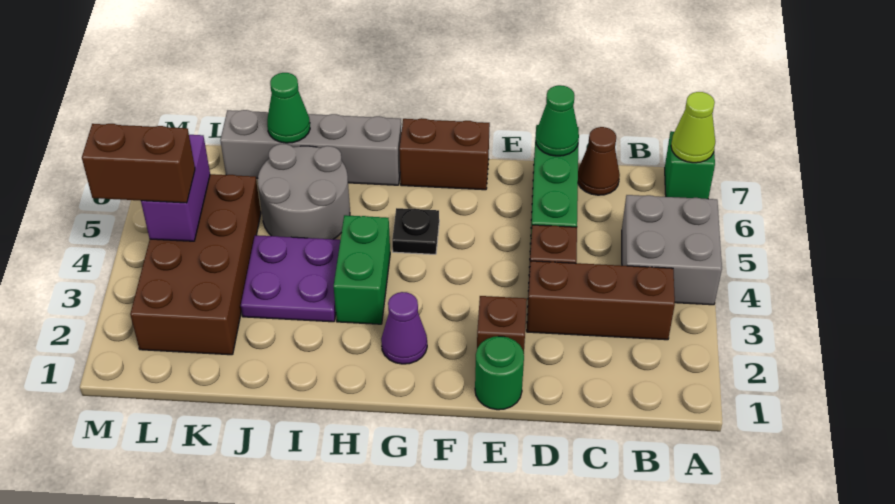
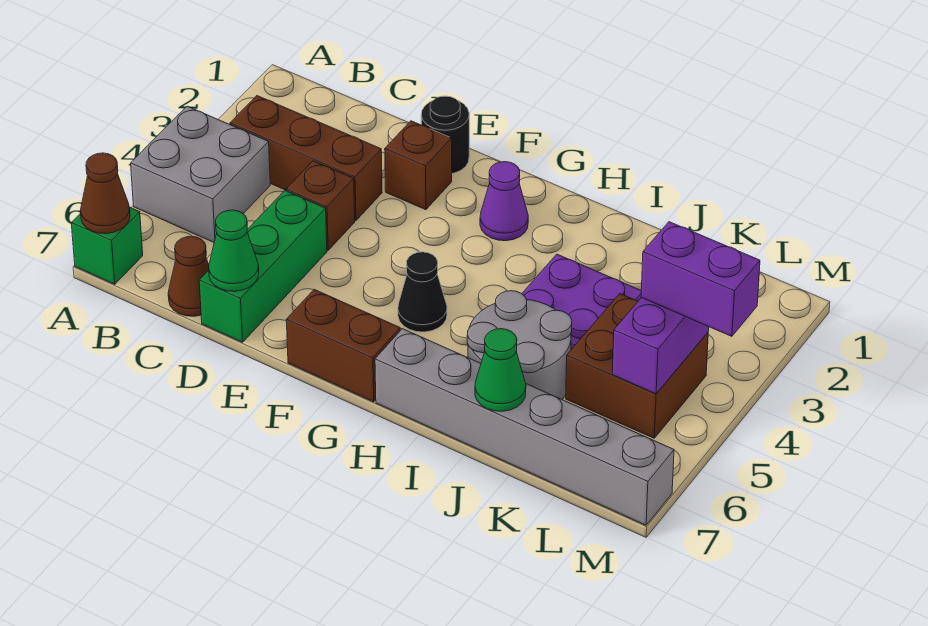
lime cone A7 level 2 -> brown cone A7 level 2
green round brick E1 level 1 -> black round brick E1 level 1
black plate G5 level 1 -> black cone G5 level 1
green brick H3:H4 level 1 -> none
grey brick H7:K7 level 1 -> grey brick H7:M7 level 1
brown brick K2:L5 level 1 -> brown brick K4:L5 level 1
brown brick L4:M4 level 3 -> purple brick L4:M4 level 3

